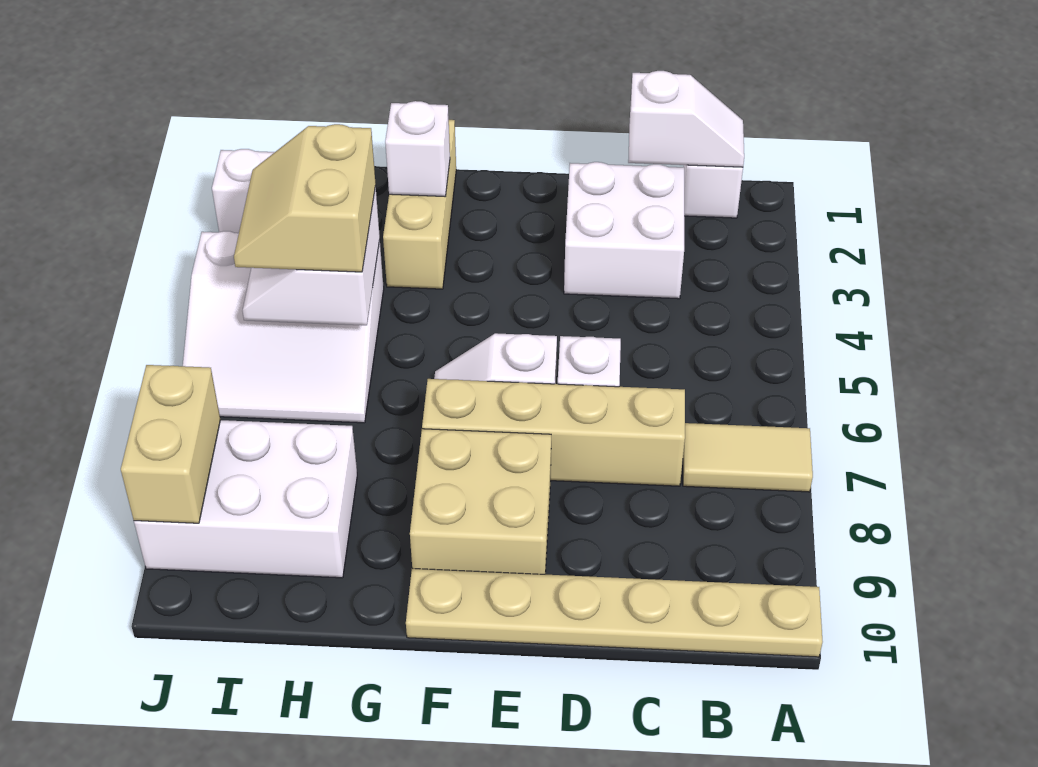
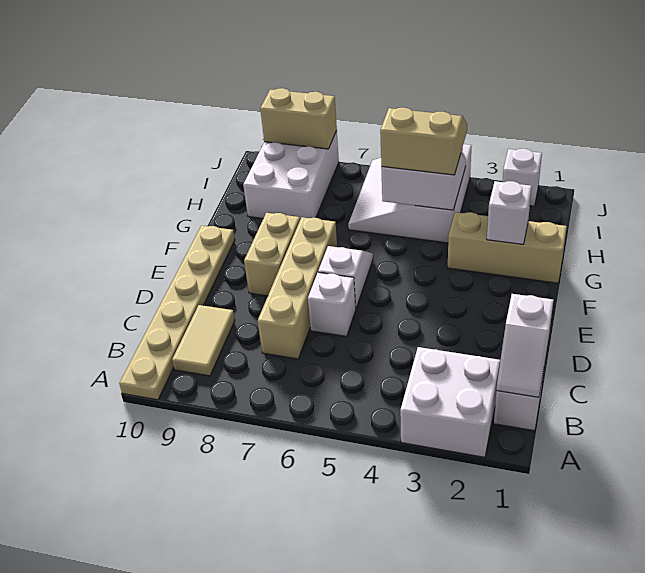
tan tile A7:B7 level 1 -> tan tile B9:C9 level 1
white brick C2:D3 level 1 -> white brick A2:B3 level 1
tan brick E8:F9 level 1 -> tan brick E8:F8 level 1

